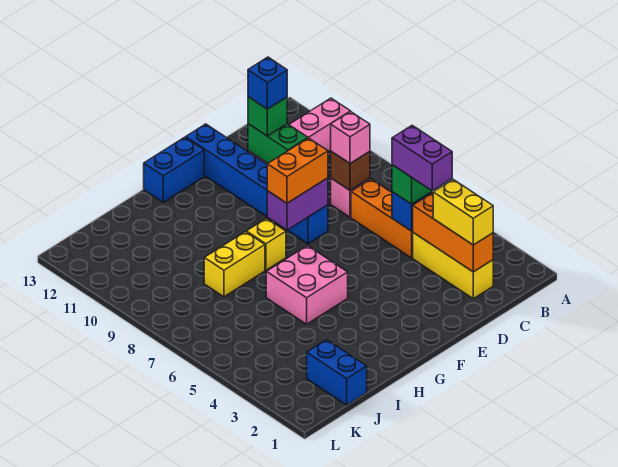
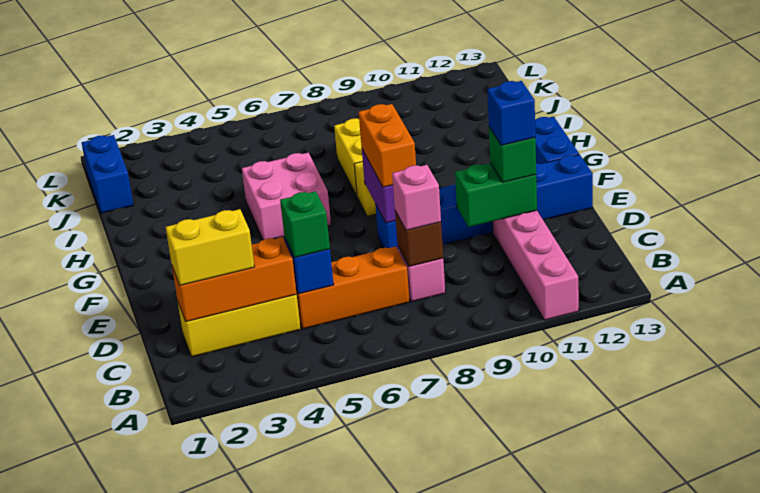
purple brick C4:C5 level 4 -> none
blue brick J1:J2 level 1 -> blue brick J1:K1 level 1

